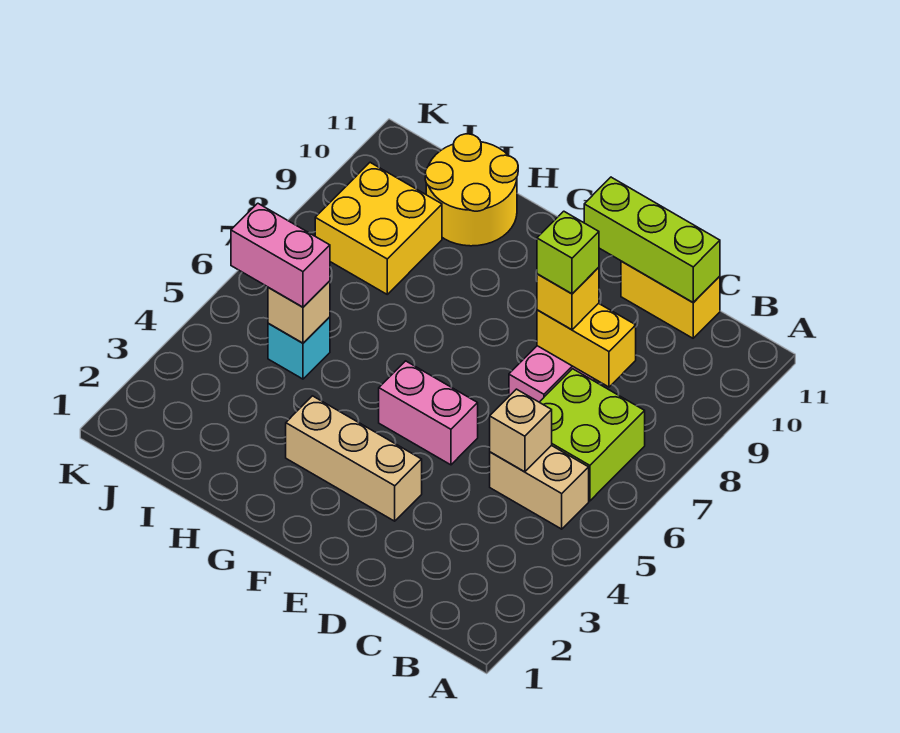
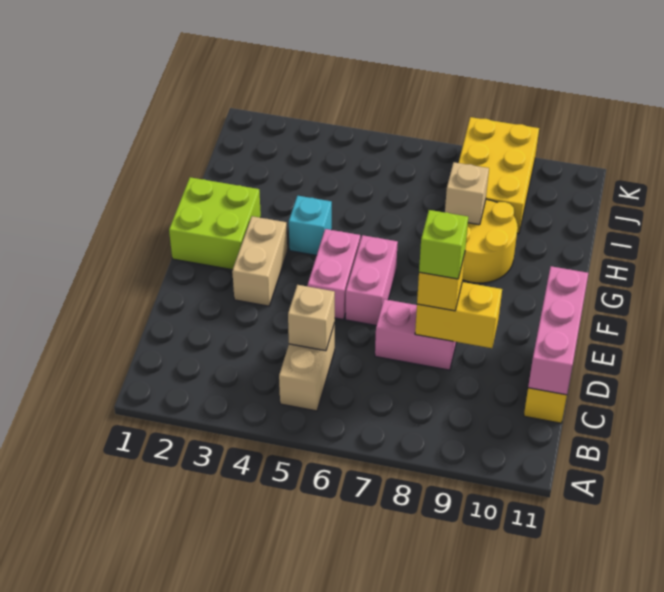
lime brick B6:C7 level 1 -> lime brick F1:G2 level 1
yellow brick C8:D8 level 2 -> yellow brick D8:D9 level 2
lime brick C11:E11 level 2 -> pink brick C11:E11 level 2
tan brick E3:G3 level 1 -> tan brick E3:F3 level 1
yellow round brick H10:I11 level 1 -> yellow round brick G8:H9 level 1
cyan brick I5 level 1 -> cyan brick G4 level 1
tan brick I5 level 2 -> tan brick H8 level 2
pink brick I5:J5 level 3 -> pink brick E6:F6 level 1
yellow brick I8:J9 level 1 -> yellow brick I8:K9 level 1

